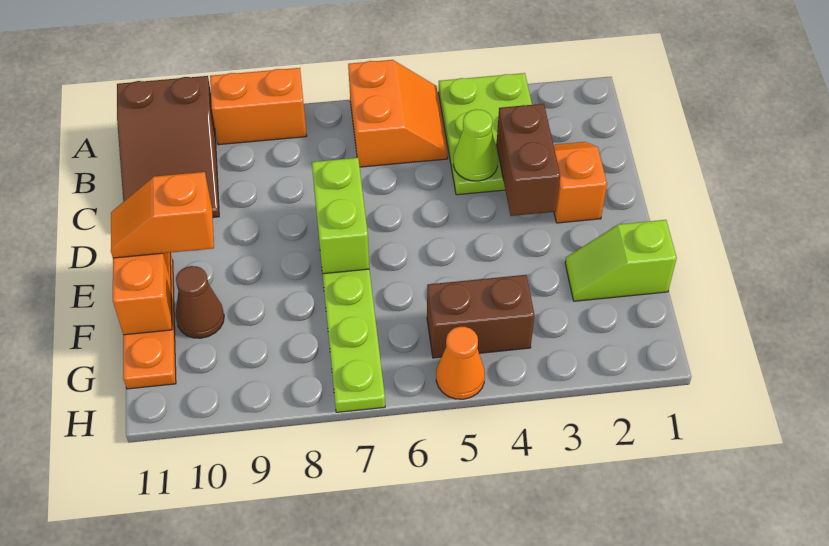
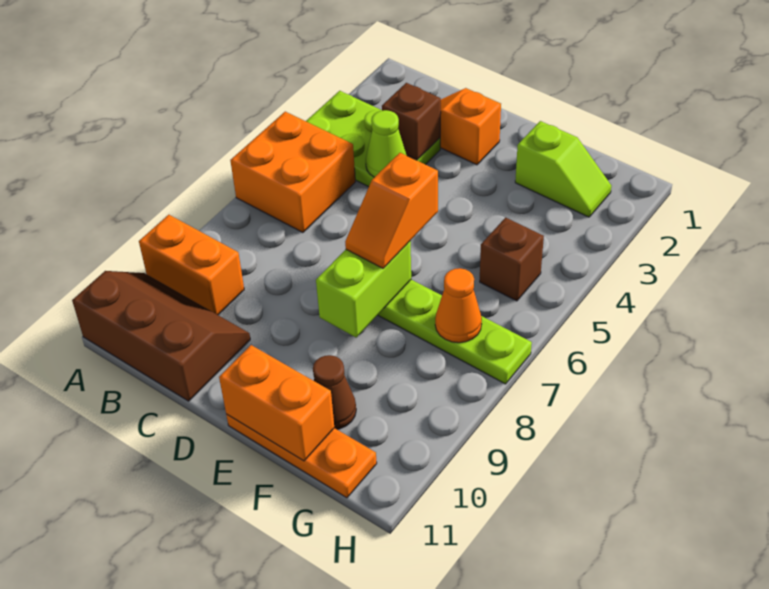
orange slope A5:B6 level 1 top 6 -> orange brick A5:B6 level 1
orange brick A8:A9 level 1 -> orange brick A9:B9 level 1
brown slope A10:C11 level 1 top A -> brown slope A10:C11 level 1 top 11
brown brick C3:D3 level 2 -> brown brick C3 level 2
lime brick D7:E7 level 2 -> lime brick E7:E8 level 2
orange slope E10:E11 level 3 top 10 -> orange slope E6:E7 level 3 top 6
lime slope F1:F2 level 1 top 1 -> lime slope F2:G2 level 1 top F
brown brick G4:G5 level 1 -> brown brick G5 level 1
orange cone H5 level 1 -> orange cone G7 level 2

